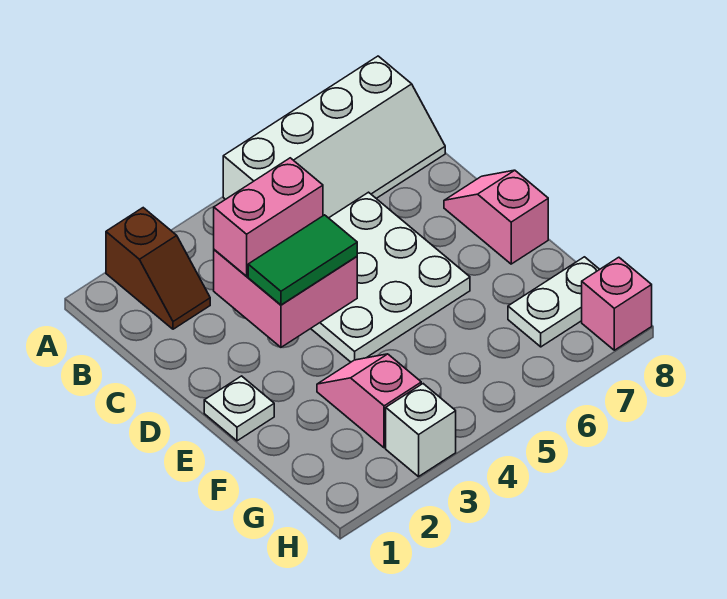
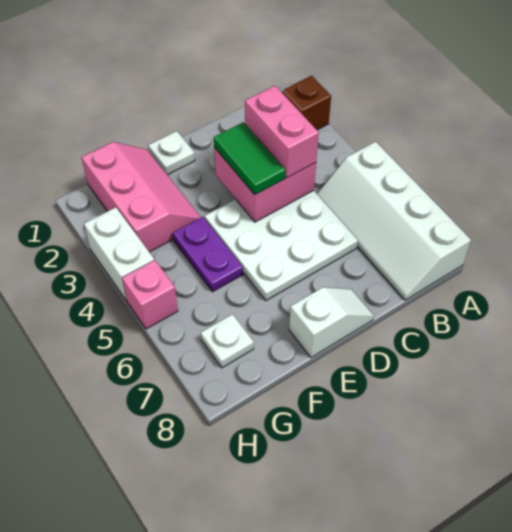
pink slope D8:E8 level 1 top E -> white slope D8:E8 level 1 top E
pink slope F3:G3 level 1 top G -> pink slope F1:G3 level 1 top G
none -> purple plate F4:F5 level 1
white plate G7:G8 level 1 -> white plate G7 level 1
white brick H3 level 1 -> white brick H3:H4 level 1
pink brick H8 level 1 -> pink brick H5 level 1

